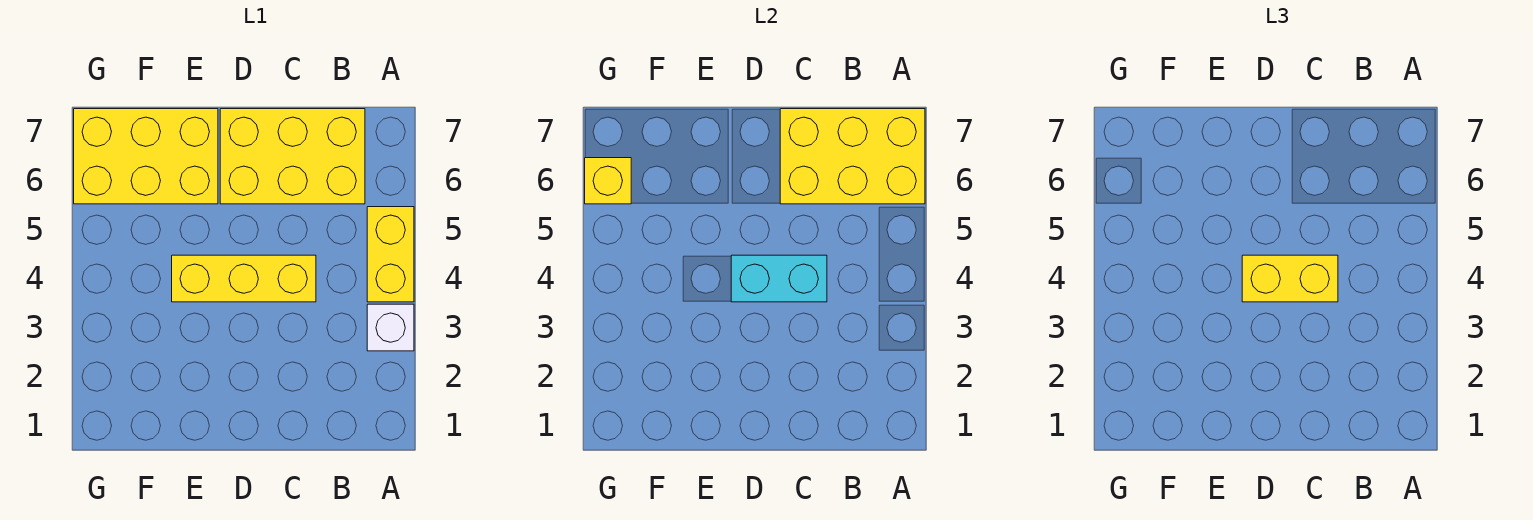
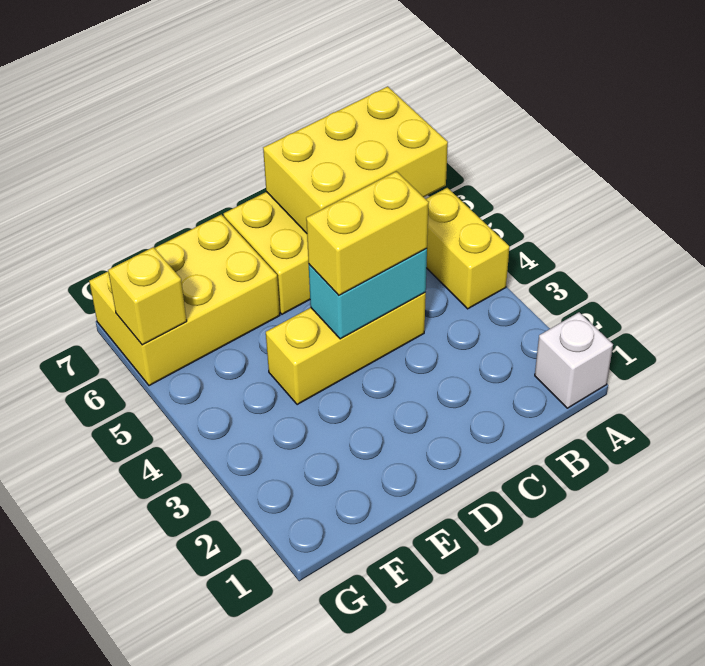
white brick A3 level 1 -> white brick A1 level 1

